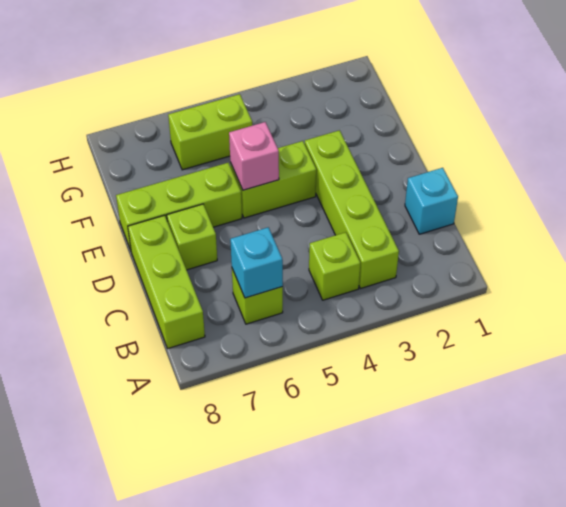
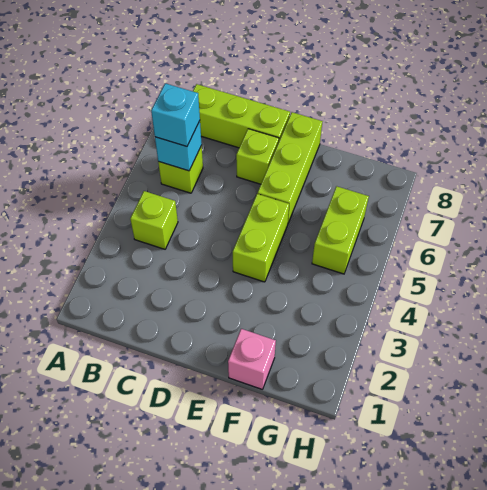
lime brick B3:E3 level 1 -> none
cyan brick C1 level 1 -> cyan brick B6 level 3
pink brick E5 level 2 -> pink brick F1 level 1

